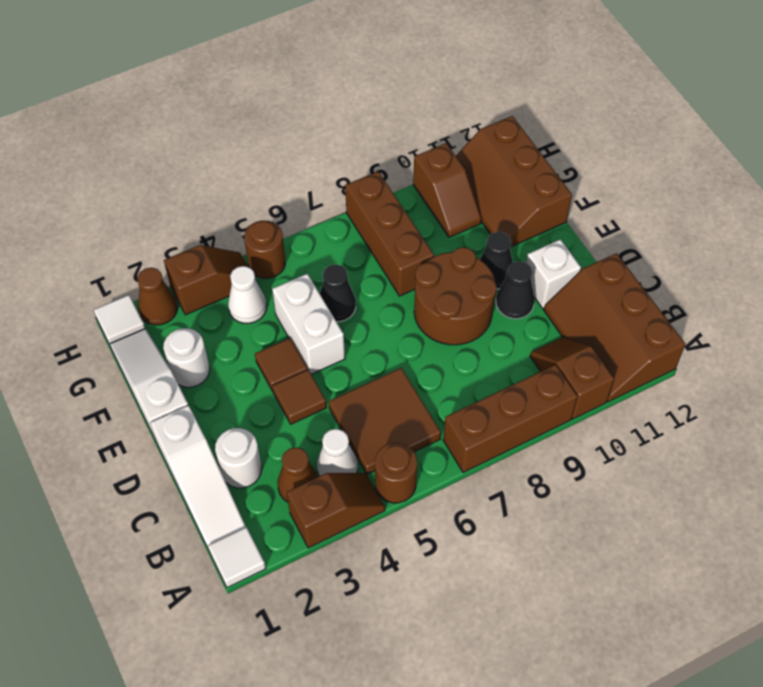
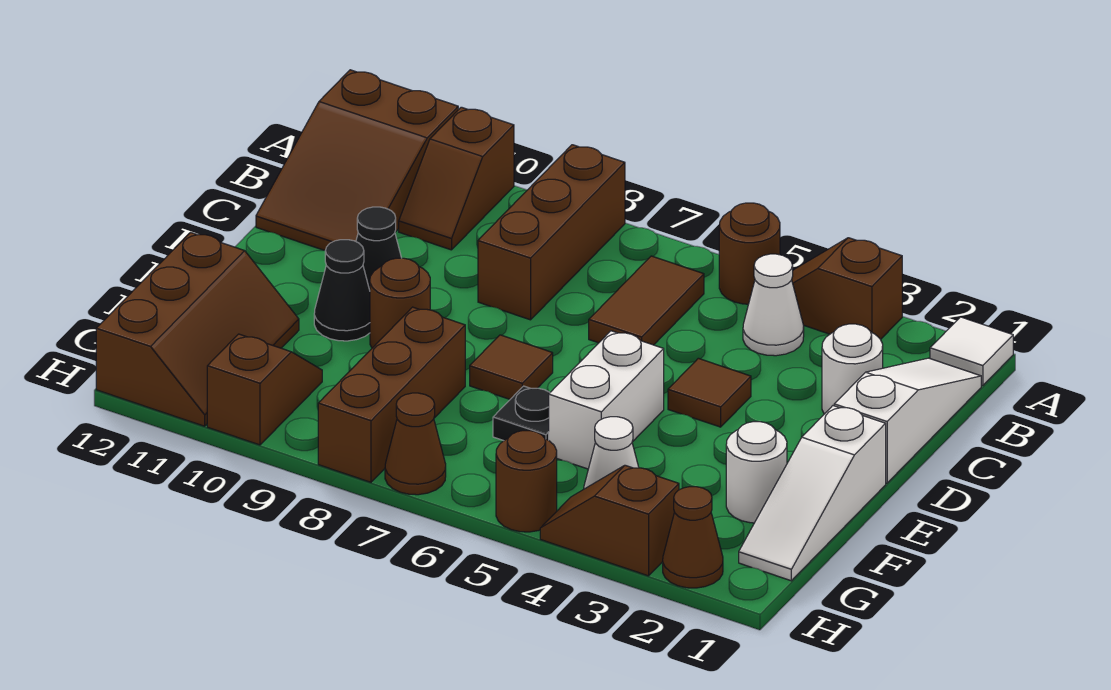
brown brick A7:A9 level 1 -> brown brick A8:C8 level 1
brown slope A11:C12 level 1 top 12 -> brown slope A11:C12 level 1 top A
brown cone B3 level 1 -> brown cone H7 level 1
brown tile B5:C6 level 1 -> brown tile B6:C6 level 1
brown round brick D8:E9 level 1 -> brown round brick E9 level 1
white brick D11 level 1 -> none
brown tile E4 level 1 -> brown tile E7 level 1
black cone F6 level 1 -> black plate F6 level 1
white tile H1 level 1 -> none

